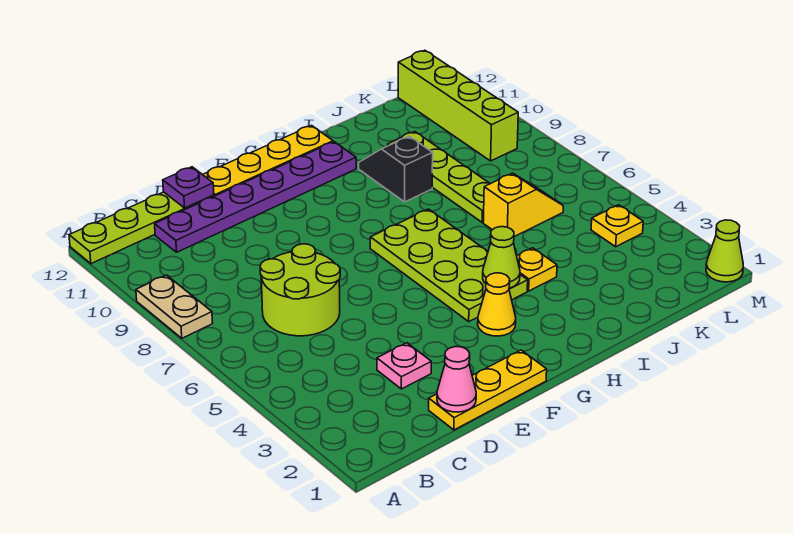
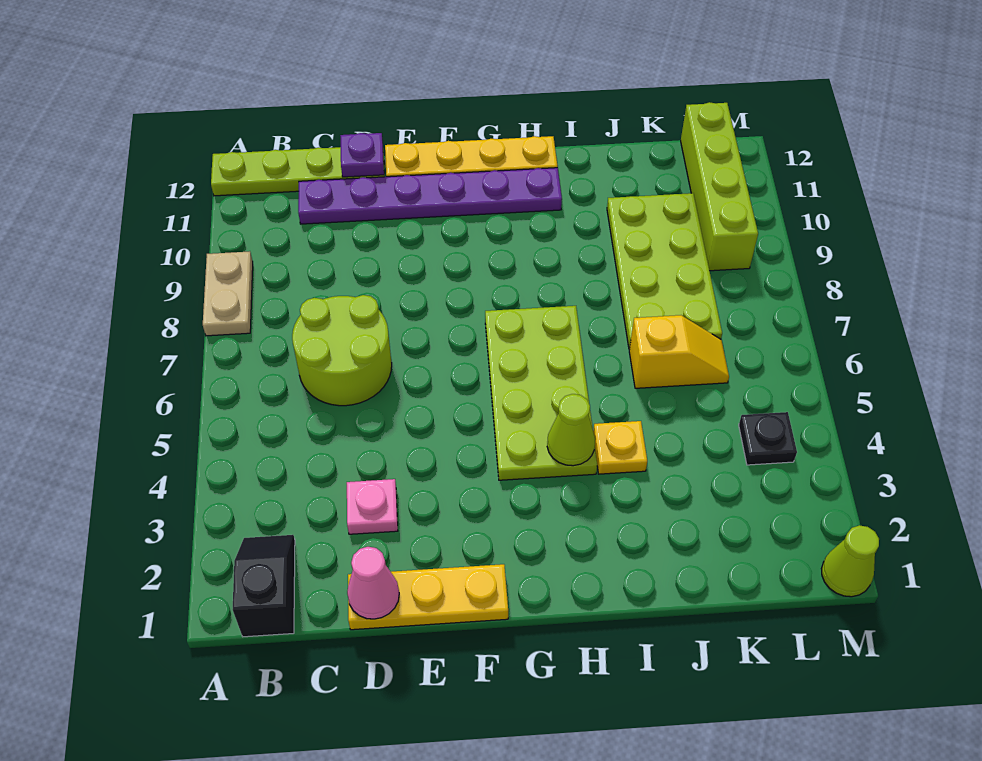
yellow cone G3 level 1 -> none
black slope I9:I10 level 1 top 9 -> black slope B1:B2 level 1 top 1
lime plate J7:J10 level 1 -> lime plate J7:K10 level 1
yellow plate L4 level 1 -> black plate L4 level 1

